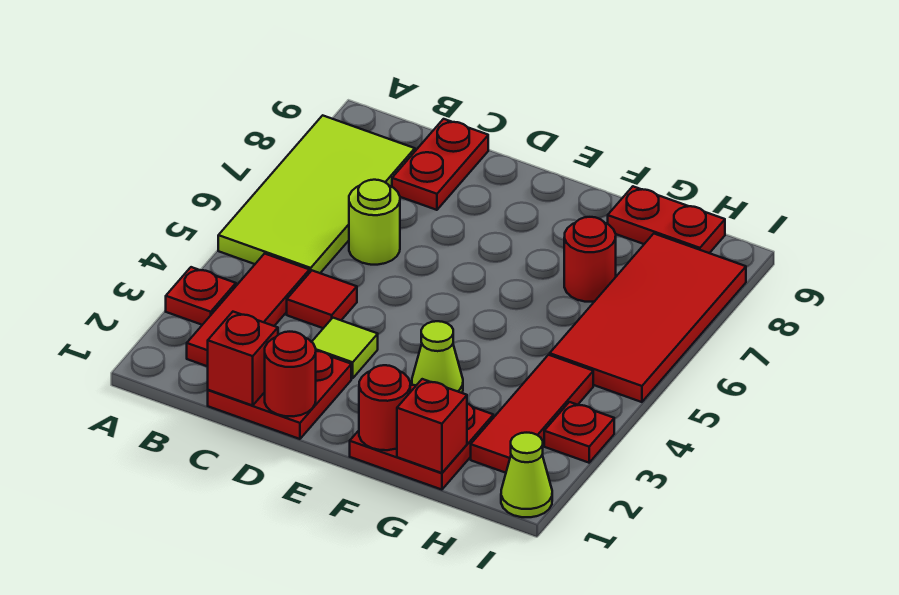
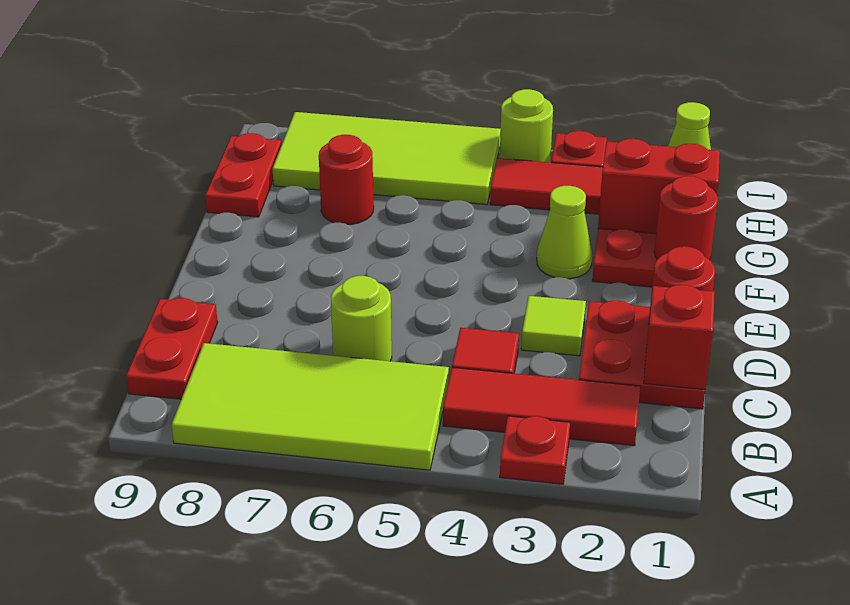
red plate C8:C9 level 1 -> red plate B9:C9 level 1
red brick G1 level 2 -> red brick G1:G2 level 2
red tile H5:I8 level 1 -> lime tile H5:I8 level 1
none -> lime round brick I4 level 1

